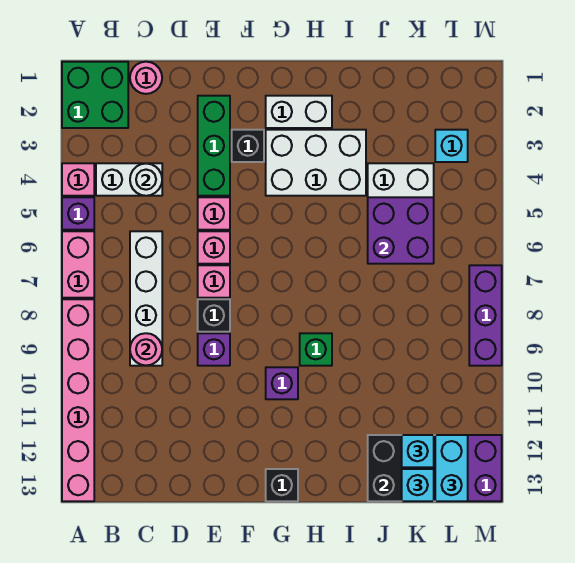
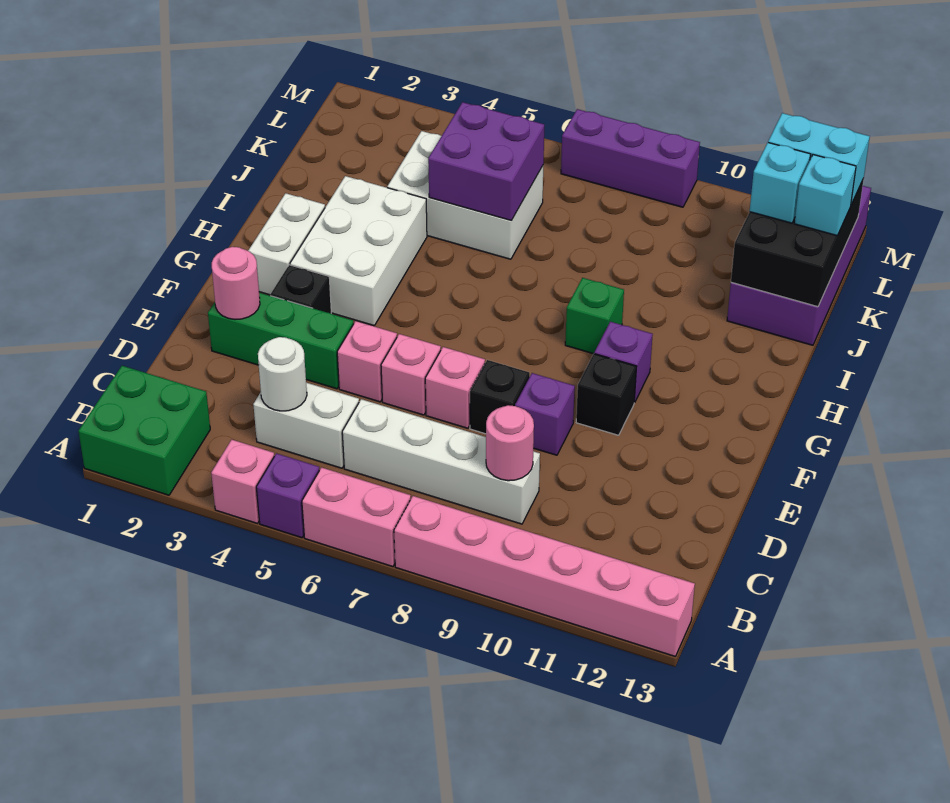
white brick B4:C4 level 1 -> white brick C4:C5 level 1
pink round brick C1 level 1 -> pink round brick E2 level 2
black brick G13 level 1 -> black brick F10 level 1
cyan brick L3 level 1 -> none

